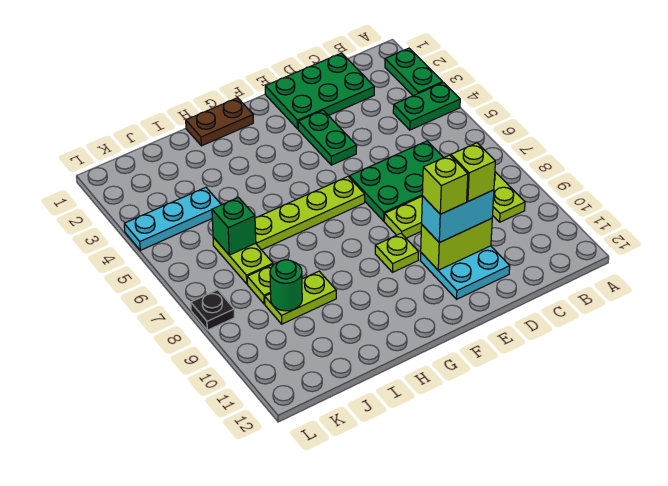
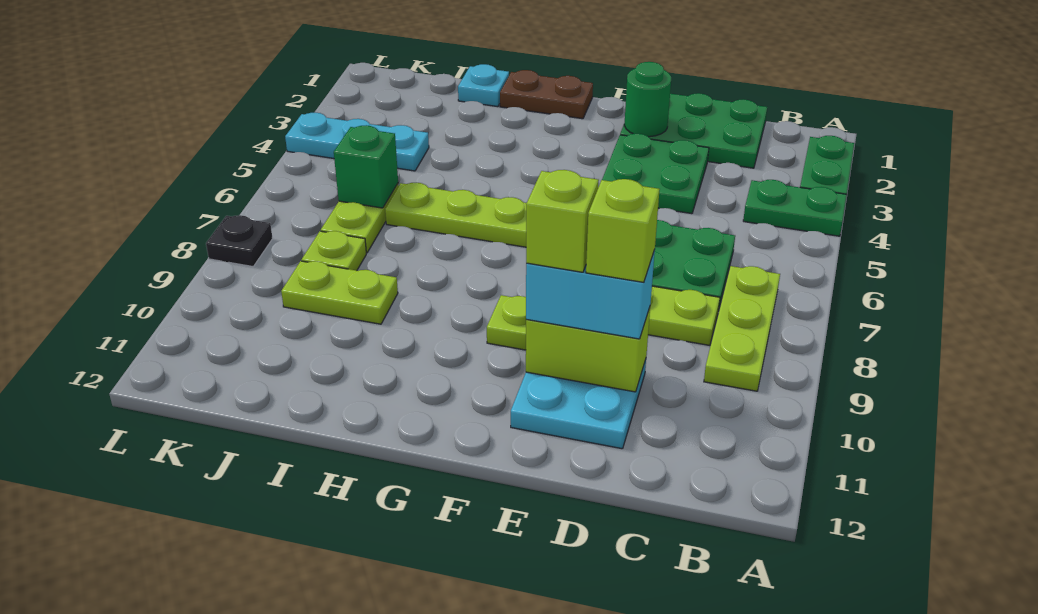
green plate E3:E4 level 1 -> green plate D3:E4 level 1
none -> cyan plate I1 level 1
green round brick J9 level 2 -> green round brick E2 level 2

